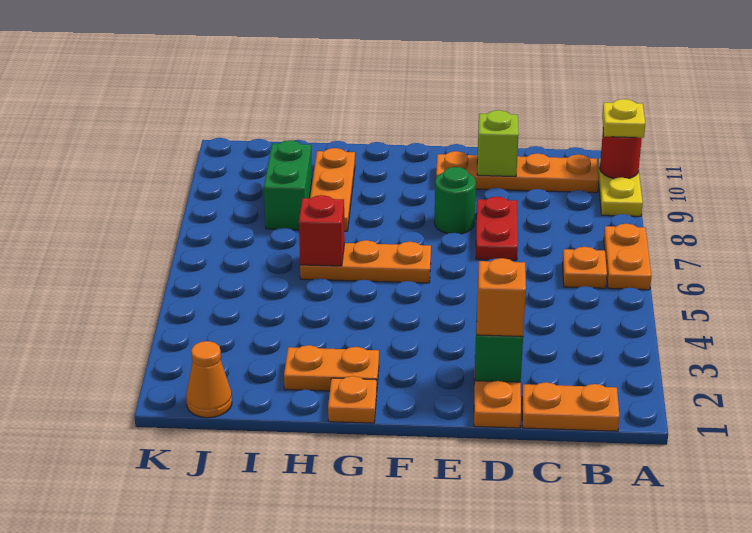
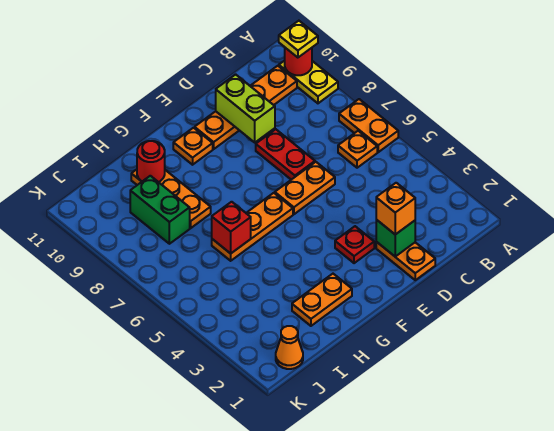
orange plate B1:C1 level 1 -> orange plate D6:E6 level 1
lime brick D10 level 2 -> lime brick D9:D10 level 2
none -> red plate E3 level 1
green round brick E8 level 1 -> none
orange plate G1 level 1 -> orange plate F10 level 1
none -> red round brick H10 level 2

